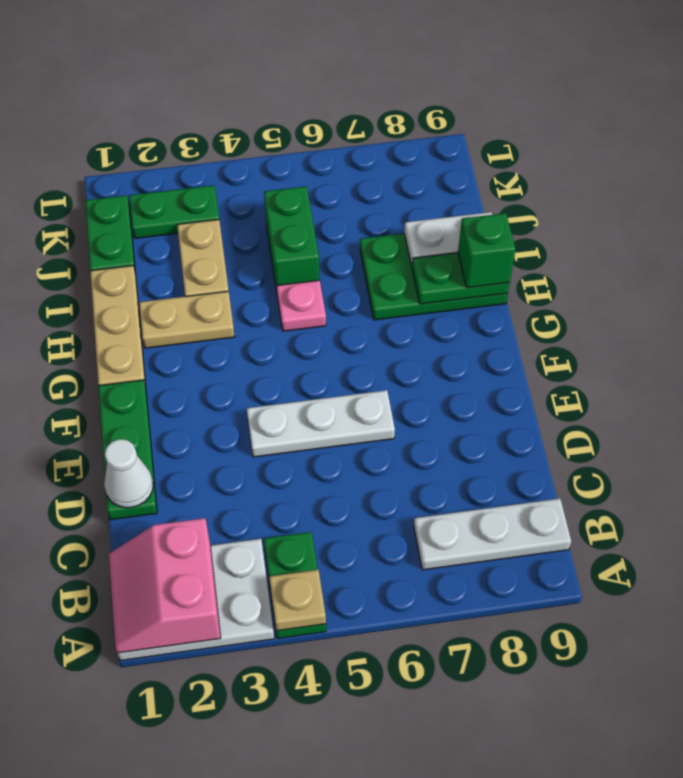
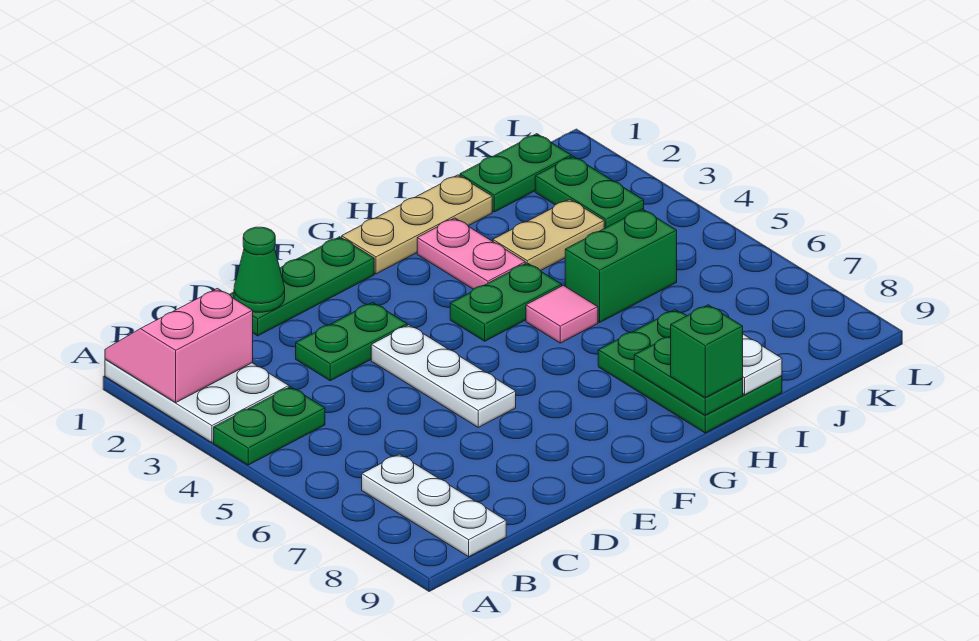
tan plate A4 level 2 -> none
white cone D1 level 2 -> green cone D1 level 2
none -> green plate D3:E3 level 1
none -> green plate G4:H4 level 1
tan plate H2:H3 level 1 -> pink plate H2:H3 level 1
pink plate H5 level 1 -> pink tile H5 level 1

